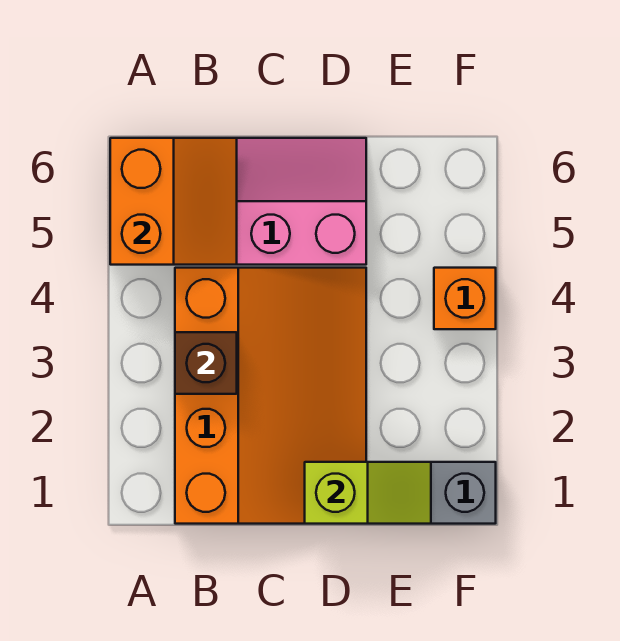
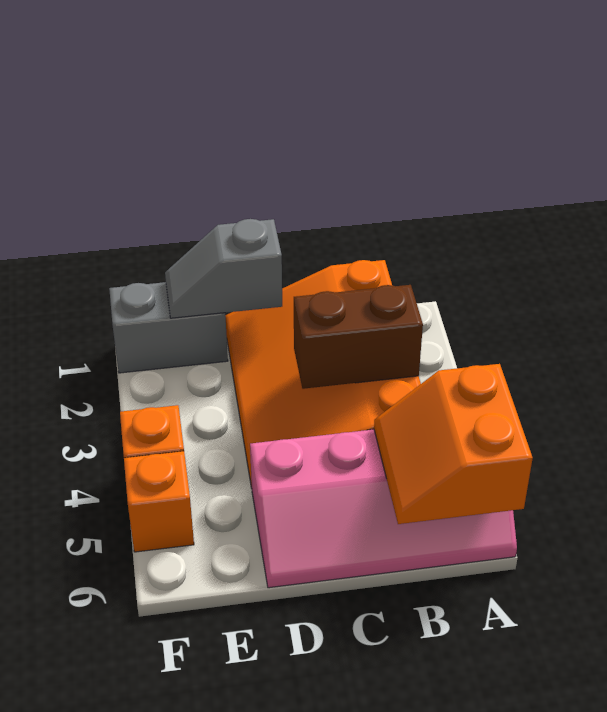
brown brick B3 level 2 -> brown brick B3:C3 level 2
lime slope D1:E1 level 2 top D -> grey slope D1:E1 level 2 top D
none -> orange brick F5 level 1

